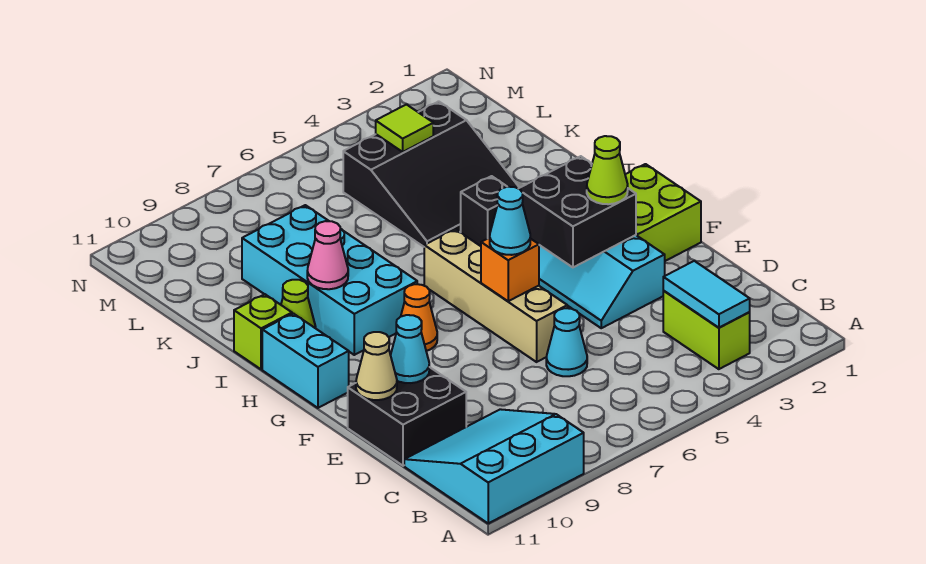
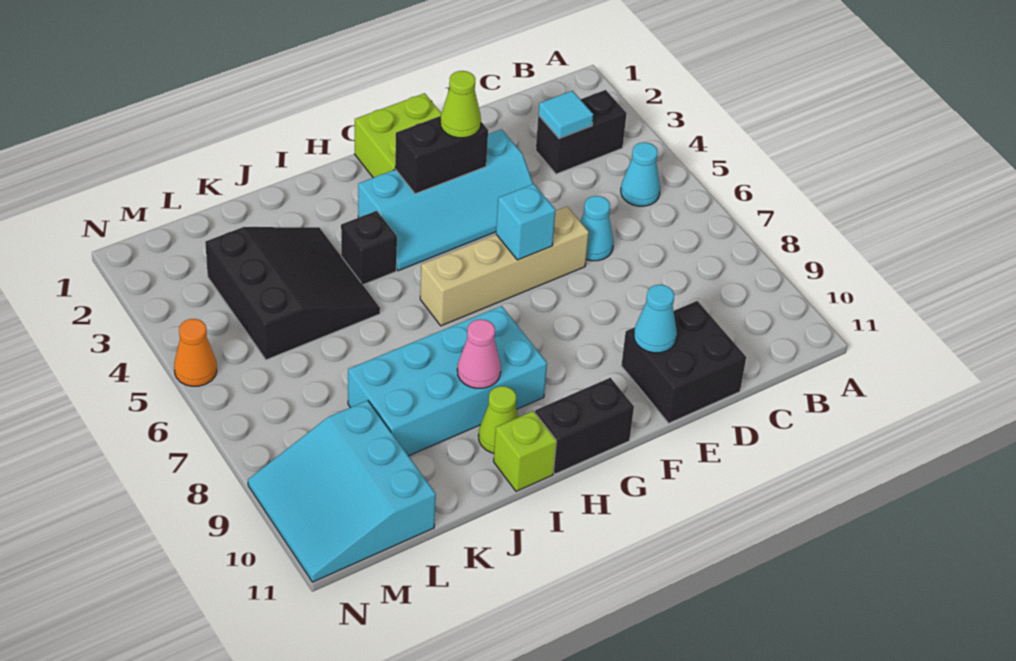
cyan slope A9:C11 level 1 top A -> cyan slope L9:N11 level 1 top L
lime brick B3:C3 level 1 -> black brick B3:C3 level 1
cyan tile B3:C3 level 2 -> cyan tile C3 level 2
tan cone E11 level 2 -> none
black brick F3:G4 level 2 -> black brick F3:G3 level 2
orange brick F6 level 2 -> cyan brick F6 level 2
cyan cone F6 level 3 -> cyan cone B5 level 1
orange cone G8 level 1 -> orange cone N5 level 1
cyan brick G11:H11 level 1 -> black brick G11:H11 level 1
lime tile L4 level 2 -> none

